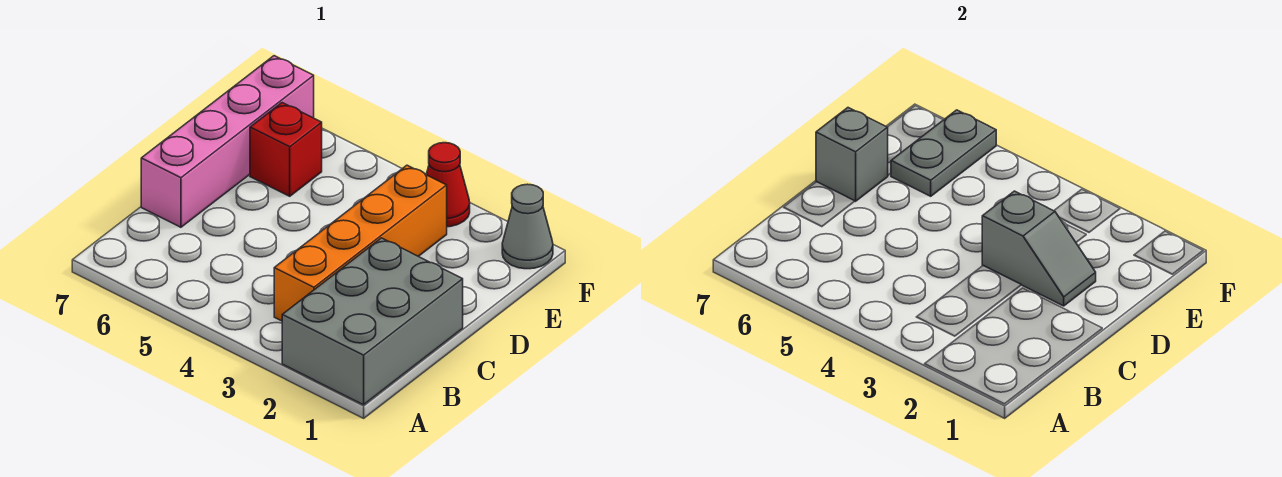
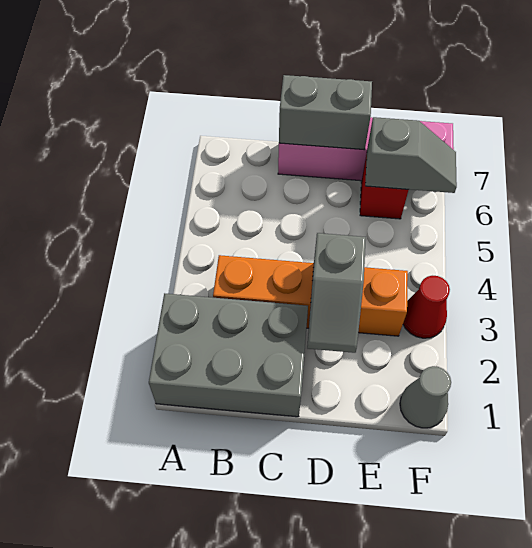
grey brick D7 level 2 -> grey brick C7:D7 level 2
grey plate E6:F6 level 2 -> grey slope E6:F6 level 2 top E

